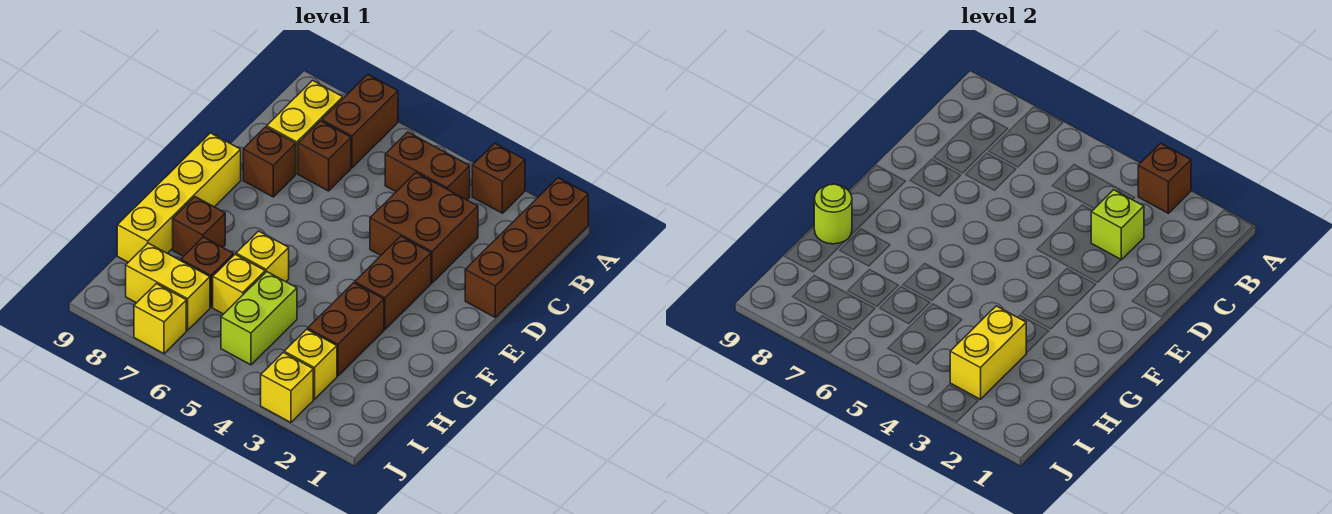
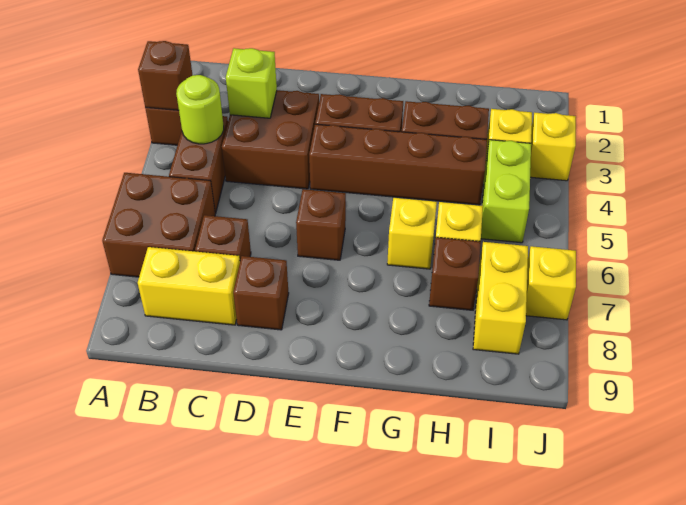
brown brick A1:D1 level 1 -> brown brick E4:H4 level 1
brown brick A7:B7 level 1 -> brown brick A6:B7 level 1
yellow brick E9:H9 level 1 -> none
brown brick G8 level 1 -> brown brick E6 level 1
lime round brick G9 level 2 -> lime round brick B4 level 2
yellow brick H3:I3 level 2 -> none
lime brick H5:I5 level 1 -> lime brick I4:I5 level 1

